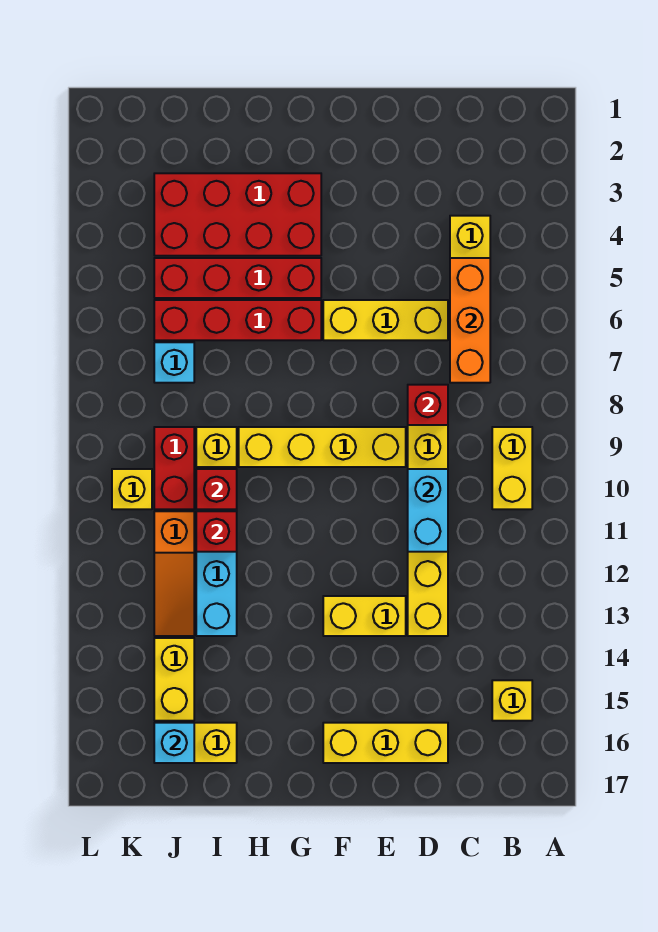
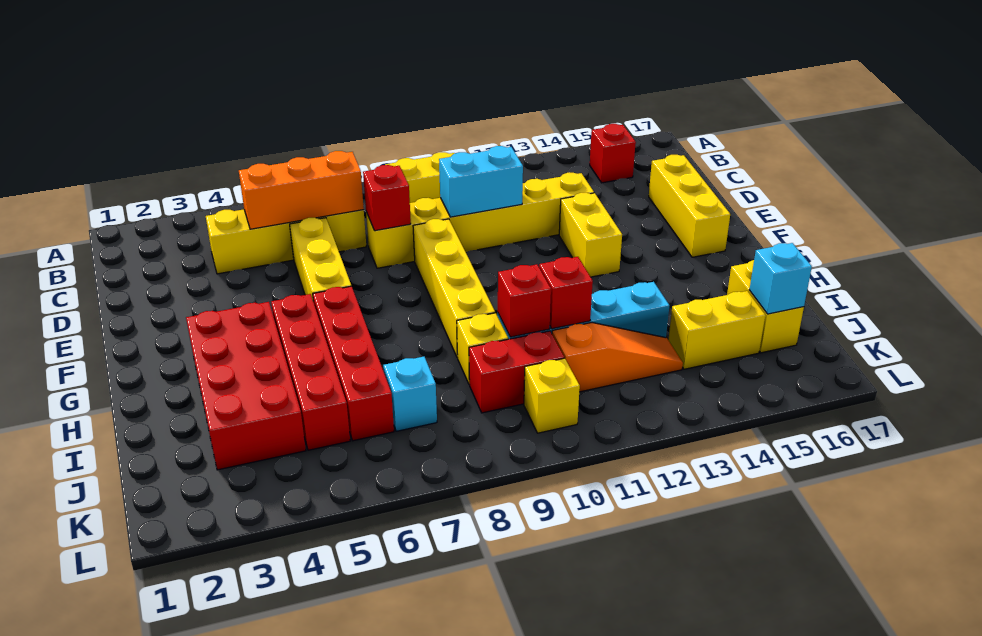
yellow brick B15 level 1 -> red brick B15 level 1

